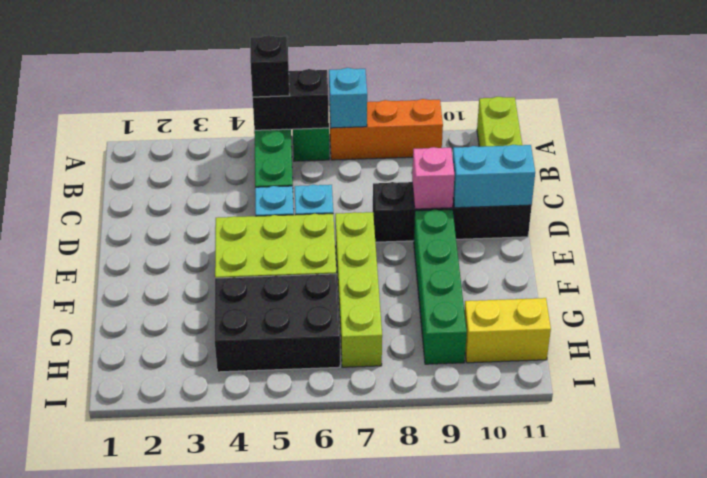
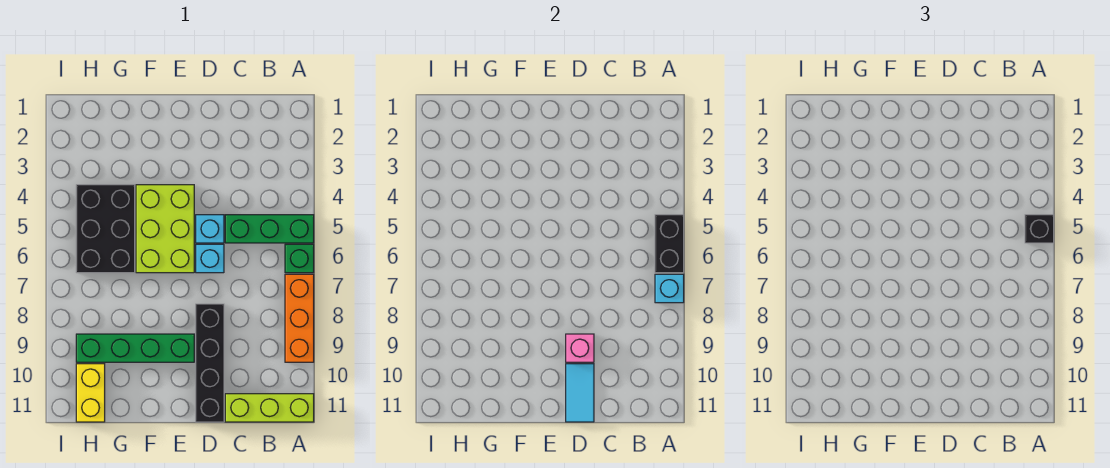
cyan brick D10:D11 level 2 -> cyan tile D10:D11 level 2
lime brick E7:H7 level 1 -> none

